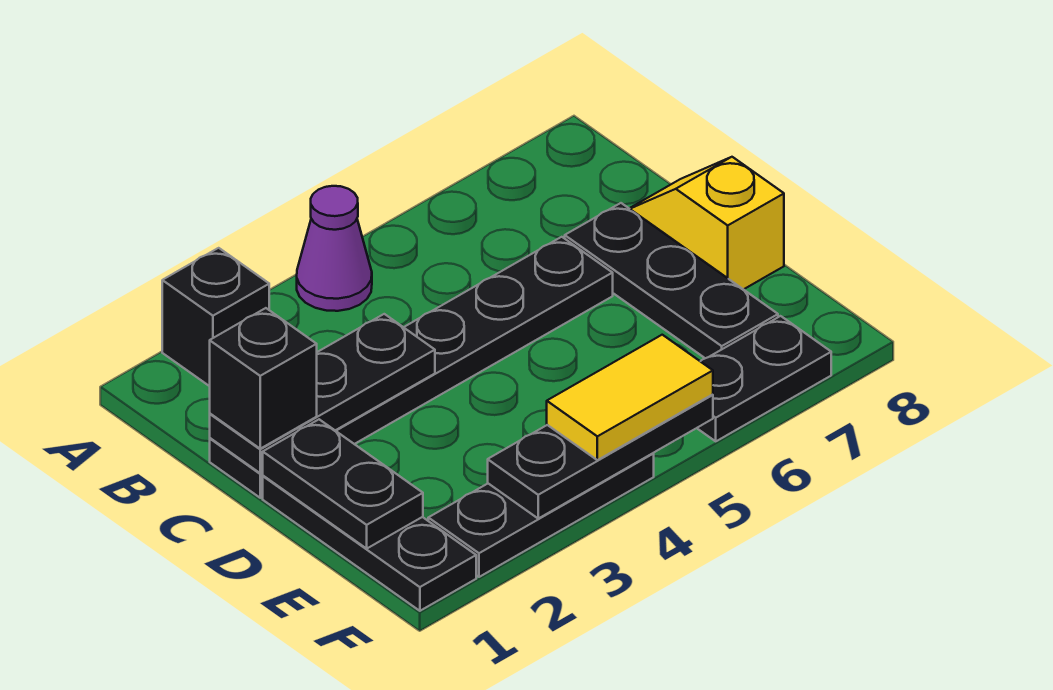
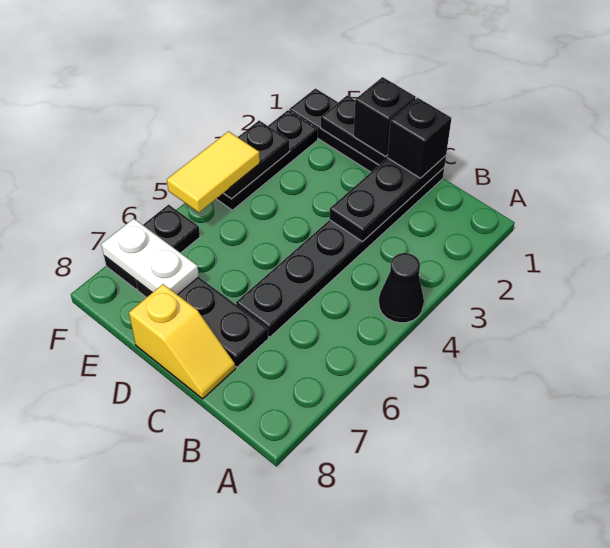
black brick A2 level 1 -> black brick D1 level 3
purple cone A4 level 1 -> black cone A4 level 1
none -> white plate E7:F7 level 2
black plate F3:F5 level 2 -> black plate F3:F4 level 2

